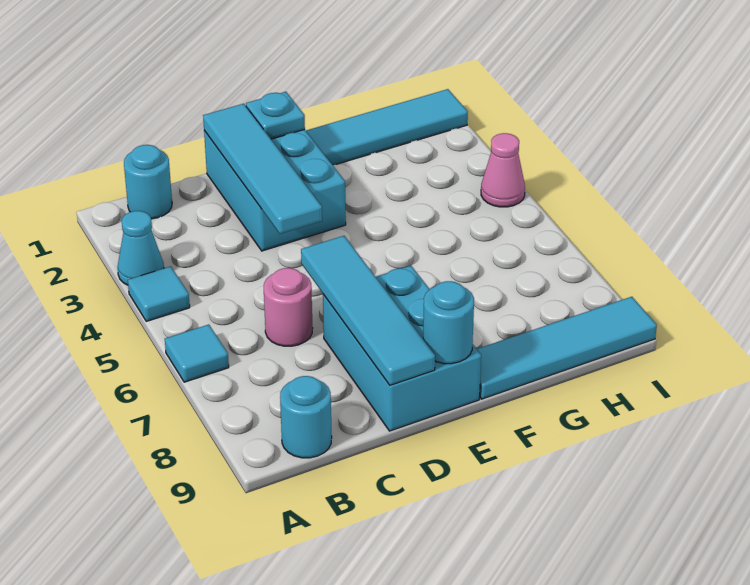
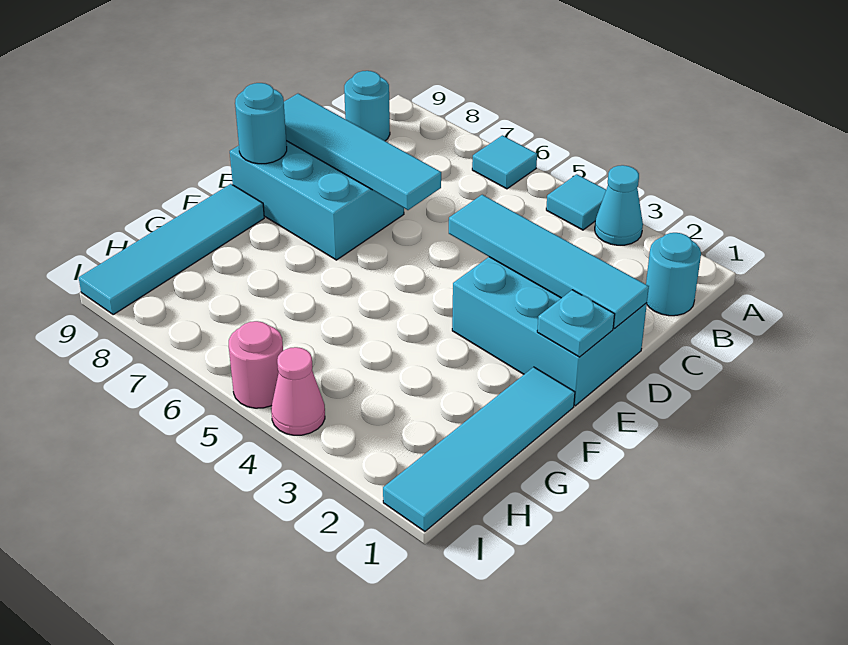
pink round brick C6 level 1 -> pink round brick I5 level 1

